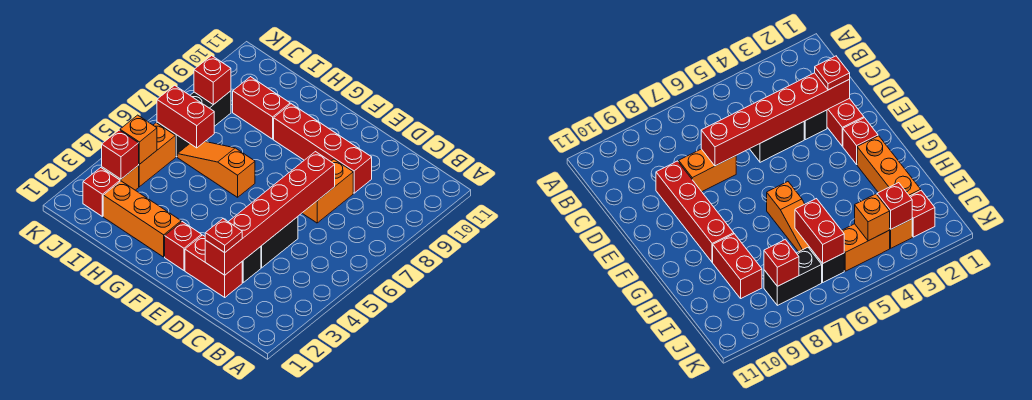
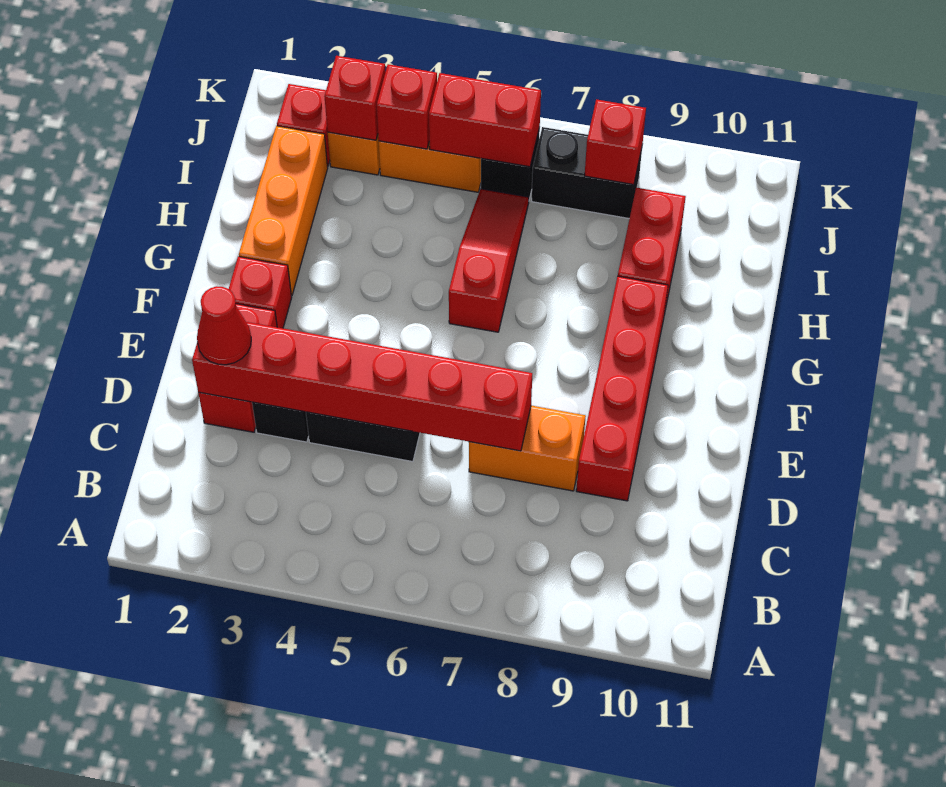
red plate D2 level 3 -> red cone D2 level 3
orange slope G6:I6 level 1 top G -> red slope G6:I6 level 1 top G
red brick I6:J6 level 2 -> red brick J5:J6 level 2
orange brick J4 level 2 -> red brick J4 level 2

